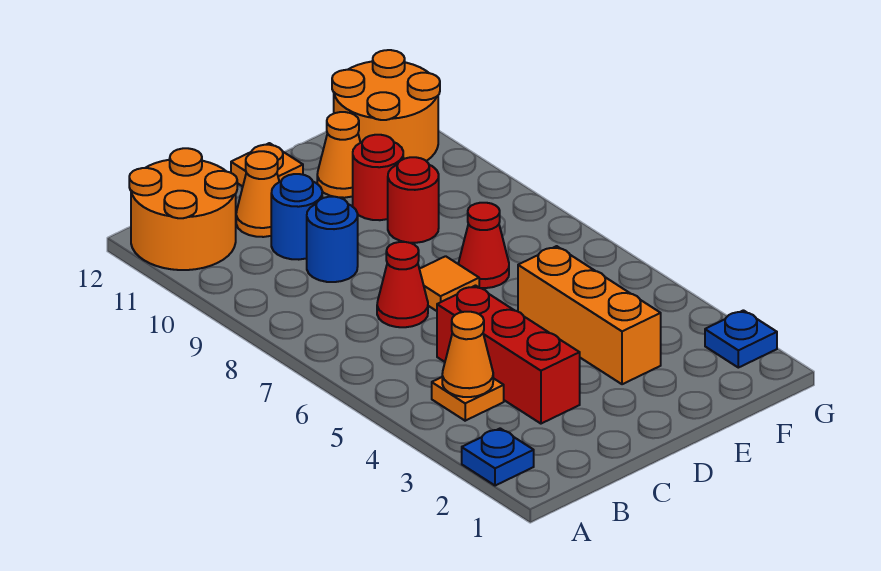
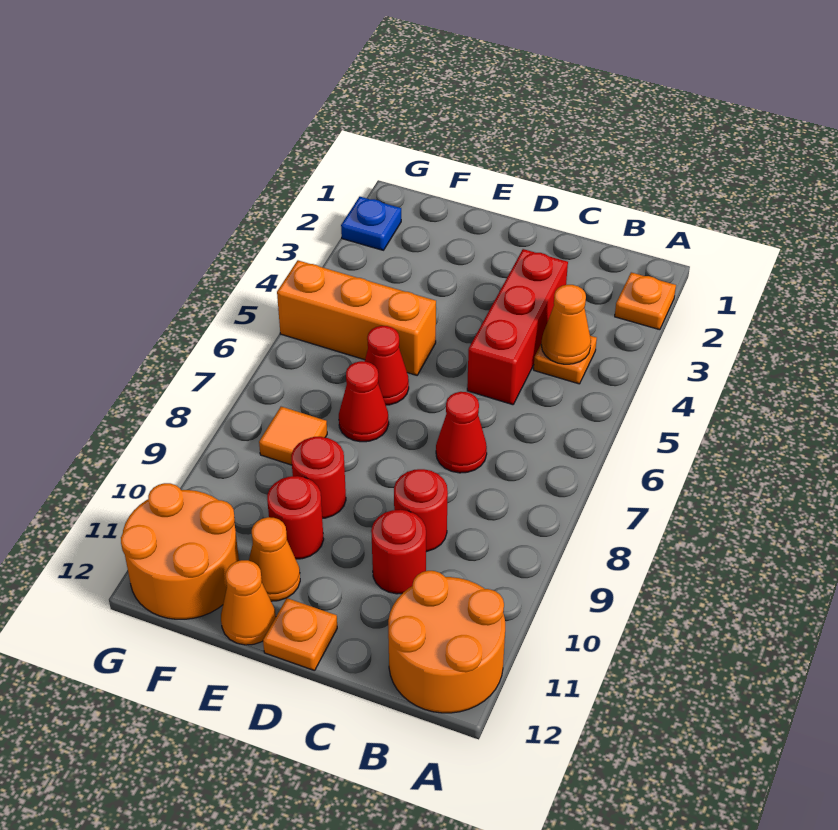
blue plate A2 level 1 -> orange plate A2 level 1
blue round brick C9 level 1 -> red round brick C9 level 1
blue round brick C10 level 1 -> red round brick C10 level 1
orange cone C11 level 1 -> orange cone E12 level 1
orange tile D7 level 1 -> orange tile F8 level 1
orange brick E3:E5 level 1 -> orange brick E5:G5 level 1
none -> red cone E6 level 1

